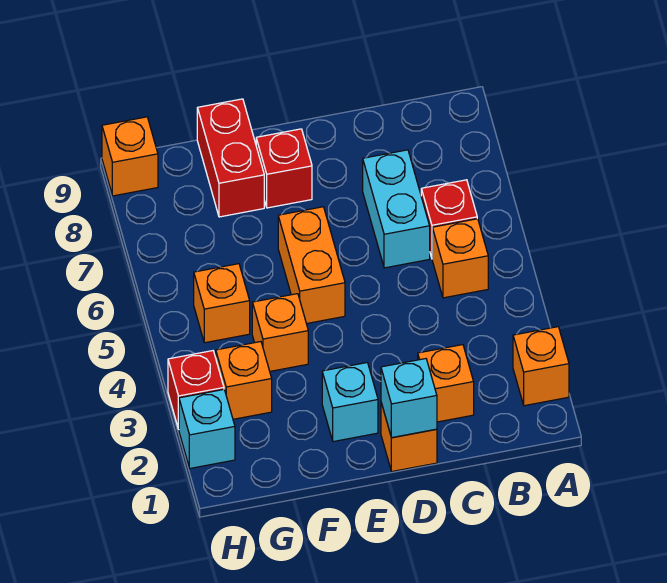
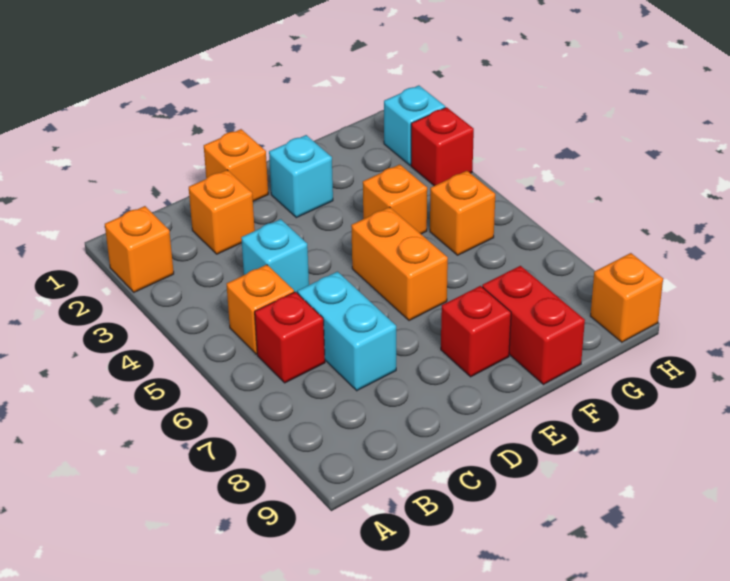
cyan brick D1 level 2 -> cyan brick C4 level 1
orange brick G3 level 1 -> none

